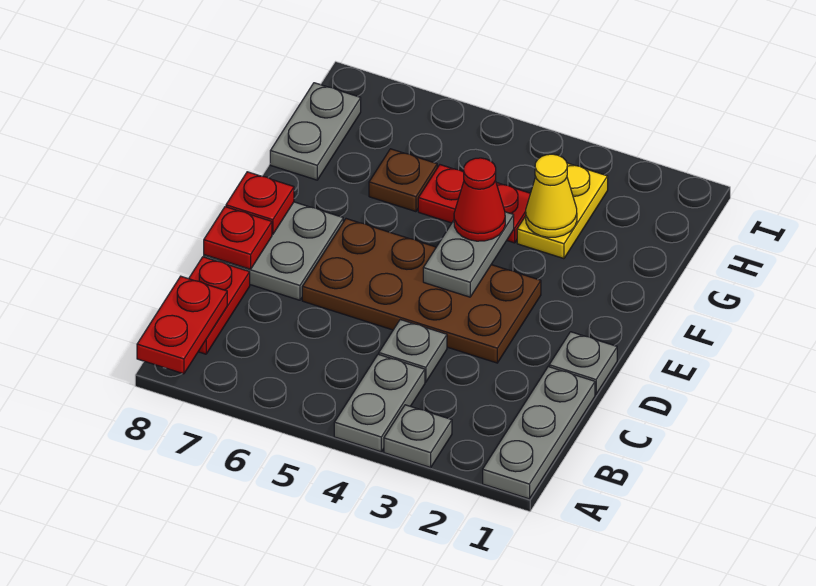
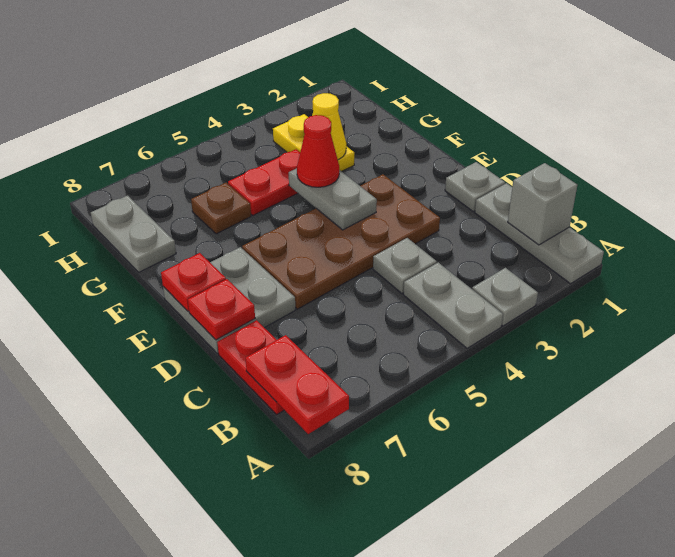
none -> grey brick B1 level 2

